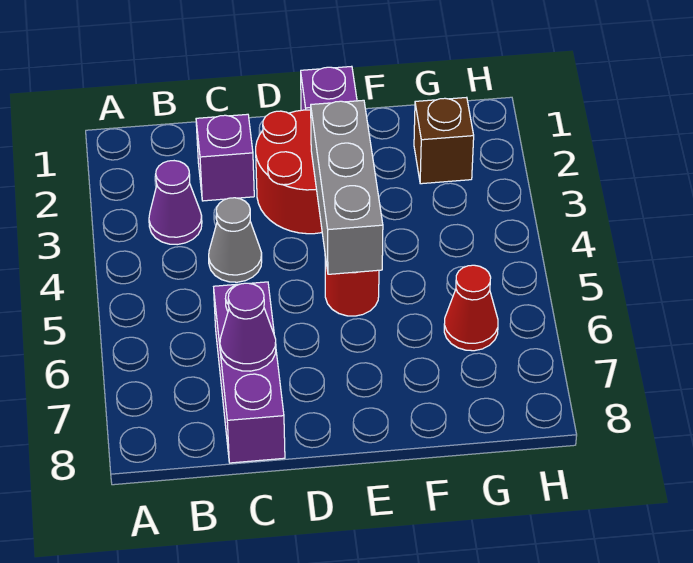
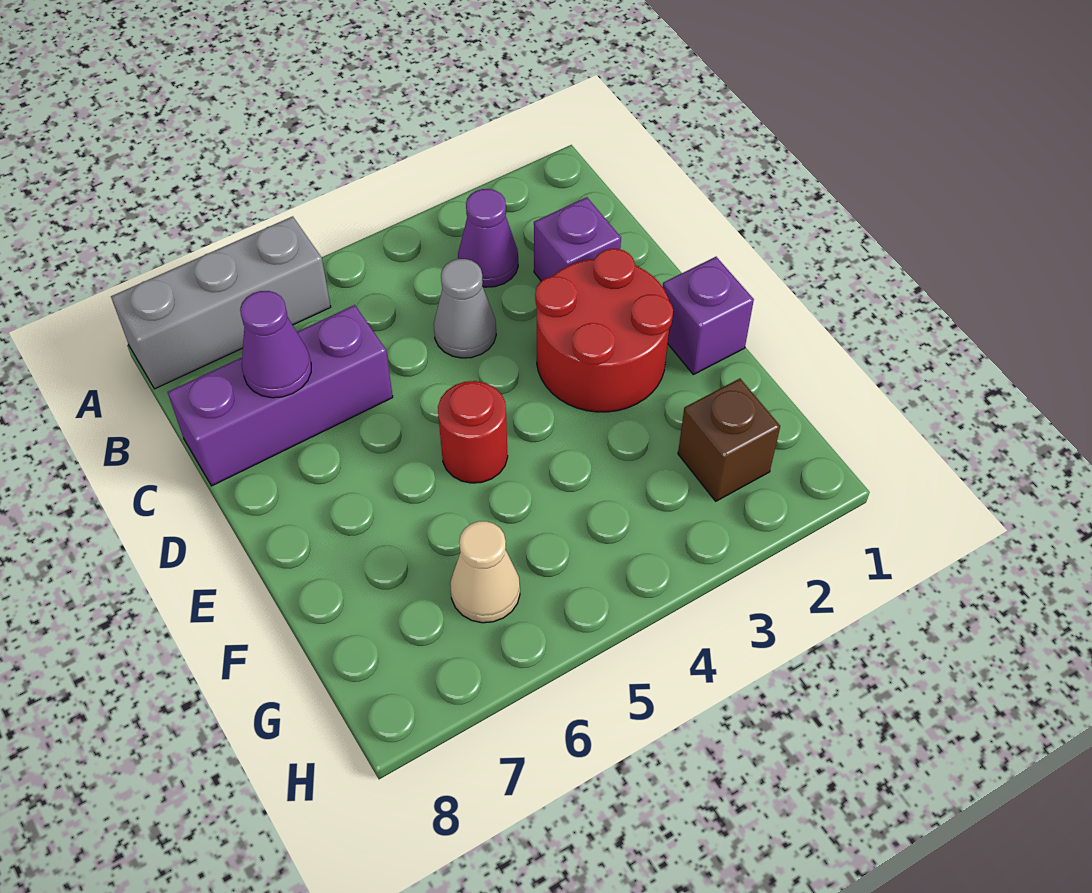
grey brick E3:E5 level 2 -> grey brick A6:A8 level 1
red cone G6 level 1 -> tan cone G6 level 1

